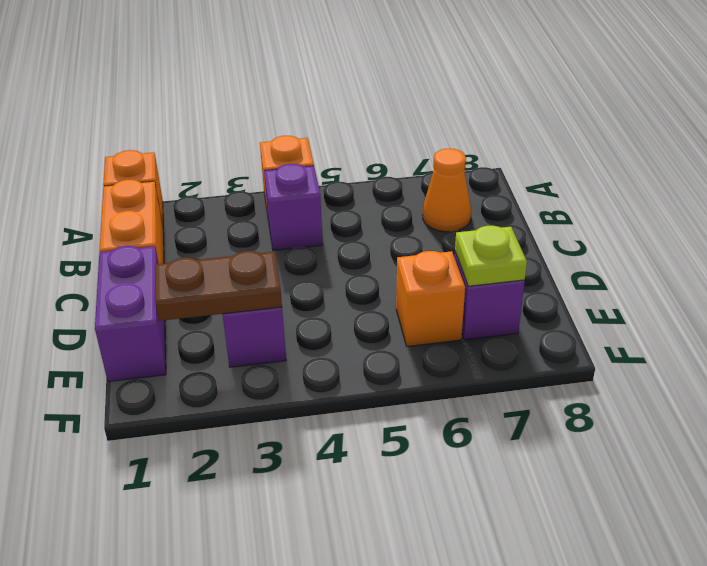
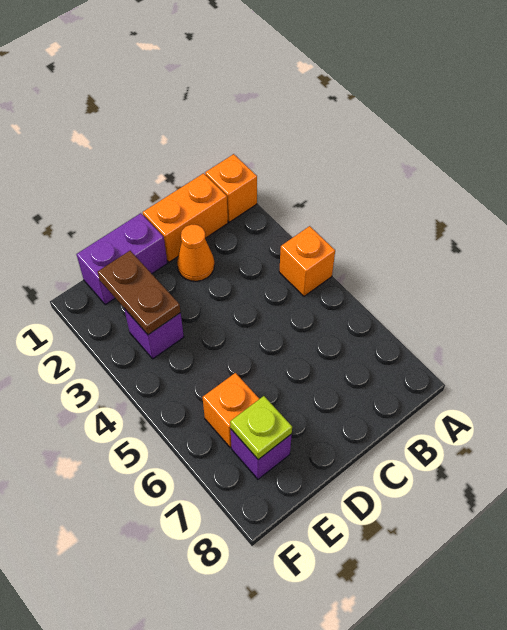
purple brick B4 level 1 -> none
orange cone B7 level 1 -> orange cone C2 level 1

